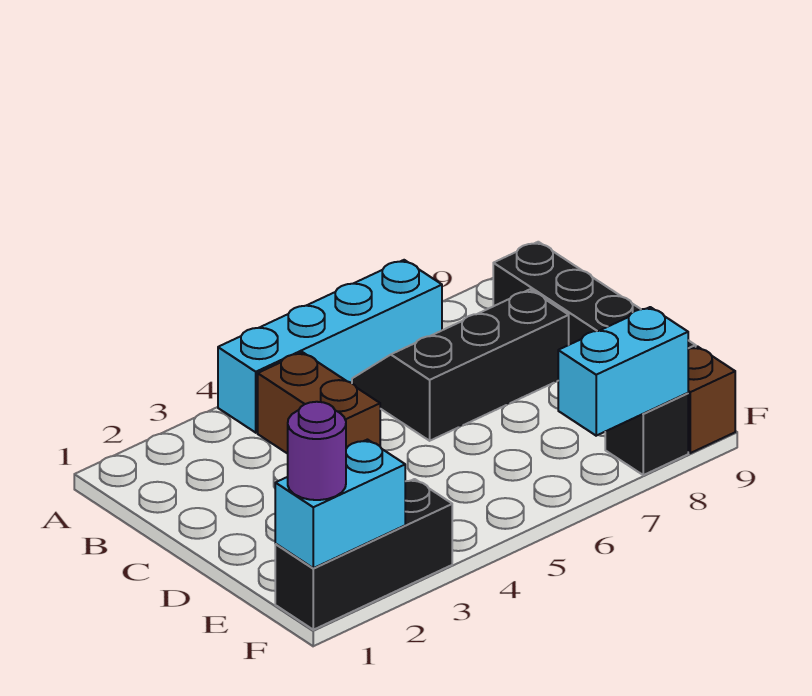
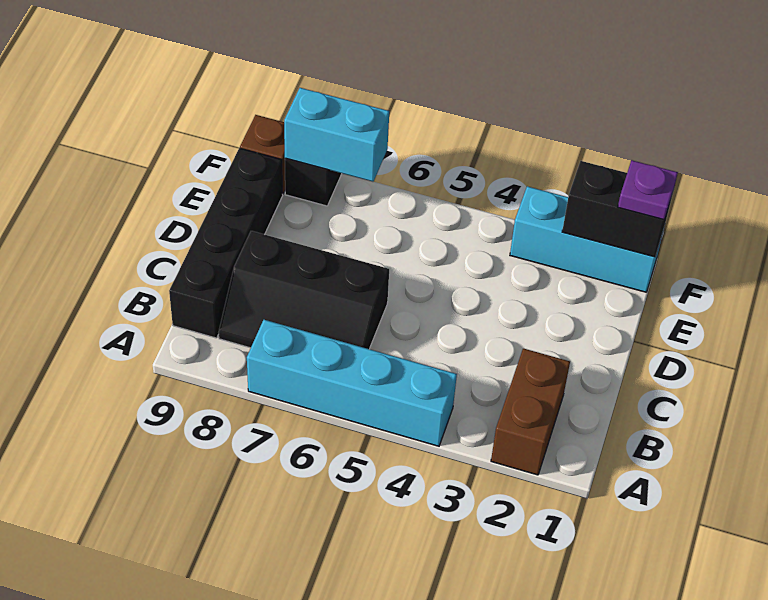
brown brick B4:C4 level 1 -> brown brick A2:B2 level 1
black brick F1:F3 level 1 -> cyan brick F1:F3 level 1
cyan brick F1:F2 level 2 -> black brick F1:F2 level 2
purple round brick F1 level 3 -> purple plate F1 level 3

